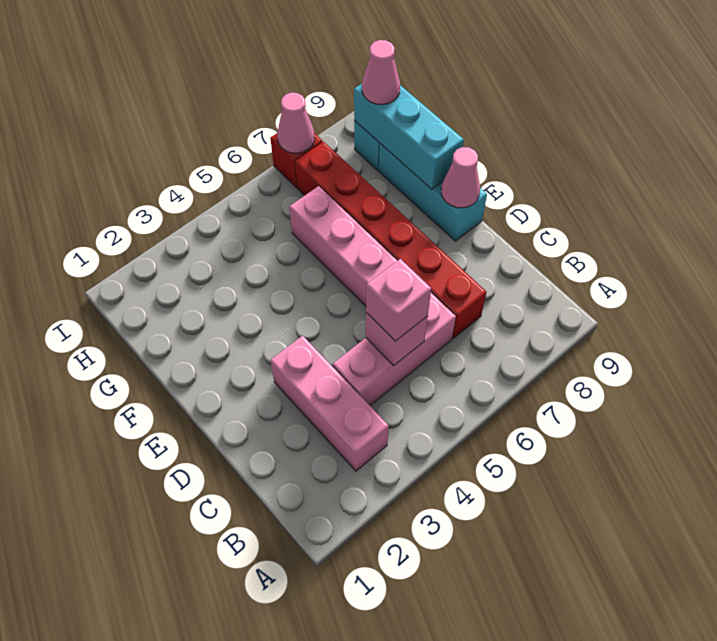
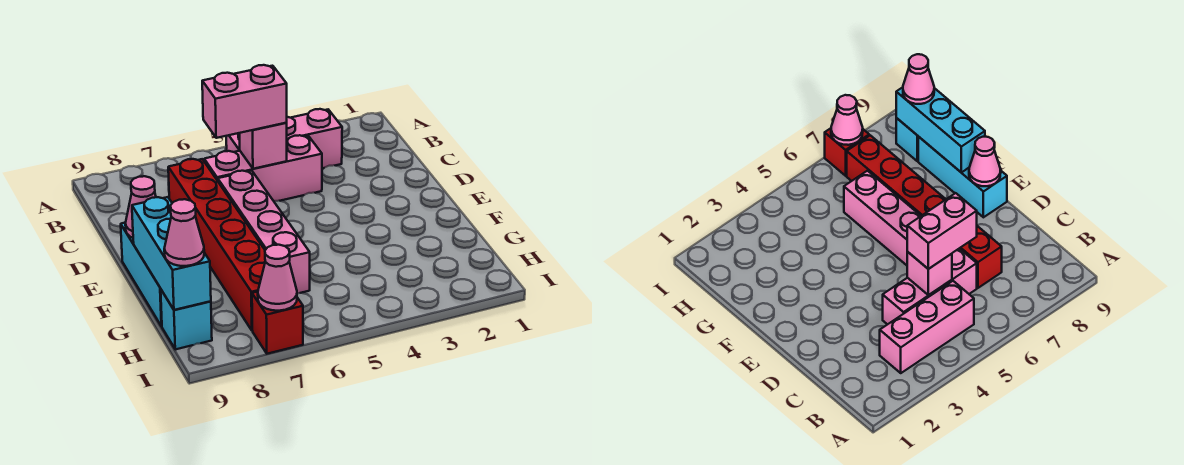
pink brick B3:D3 level 1 -> pink brick B3:B5 level 1
pink brick C5 level 3 -> pink brick C5:C6 level 3

